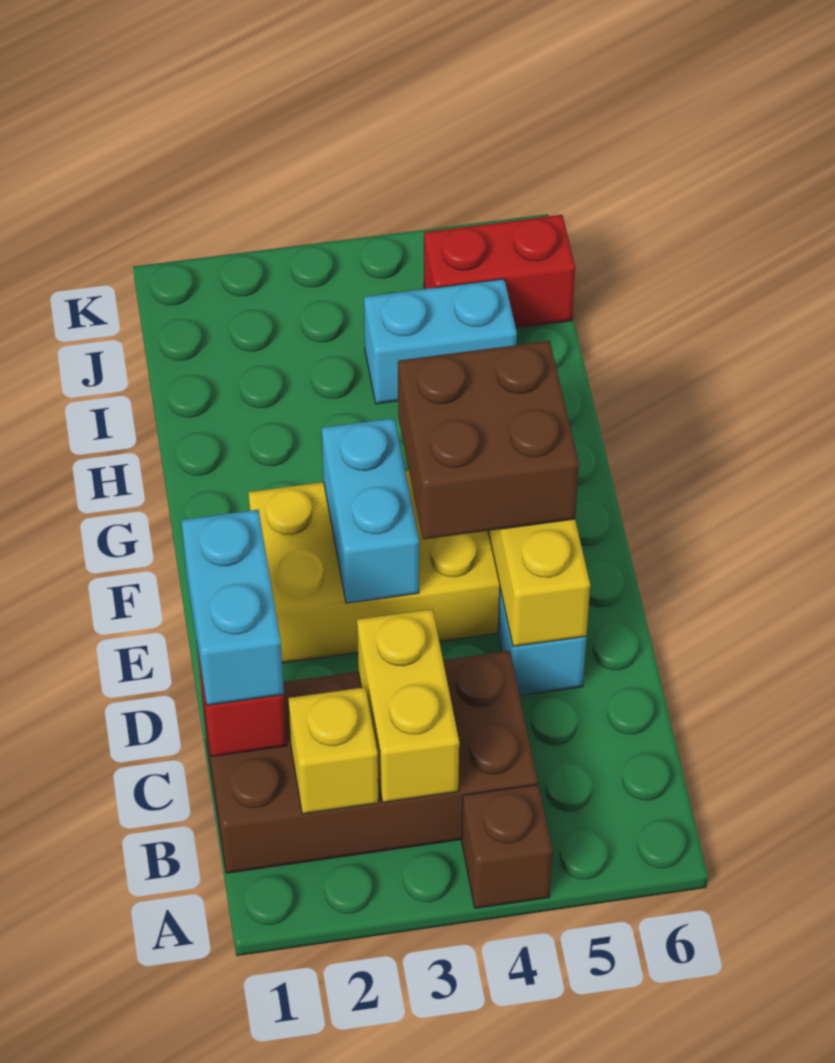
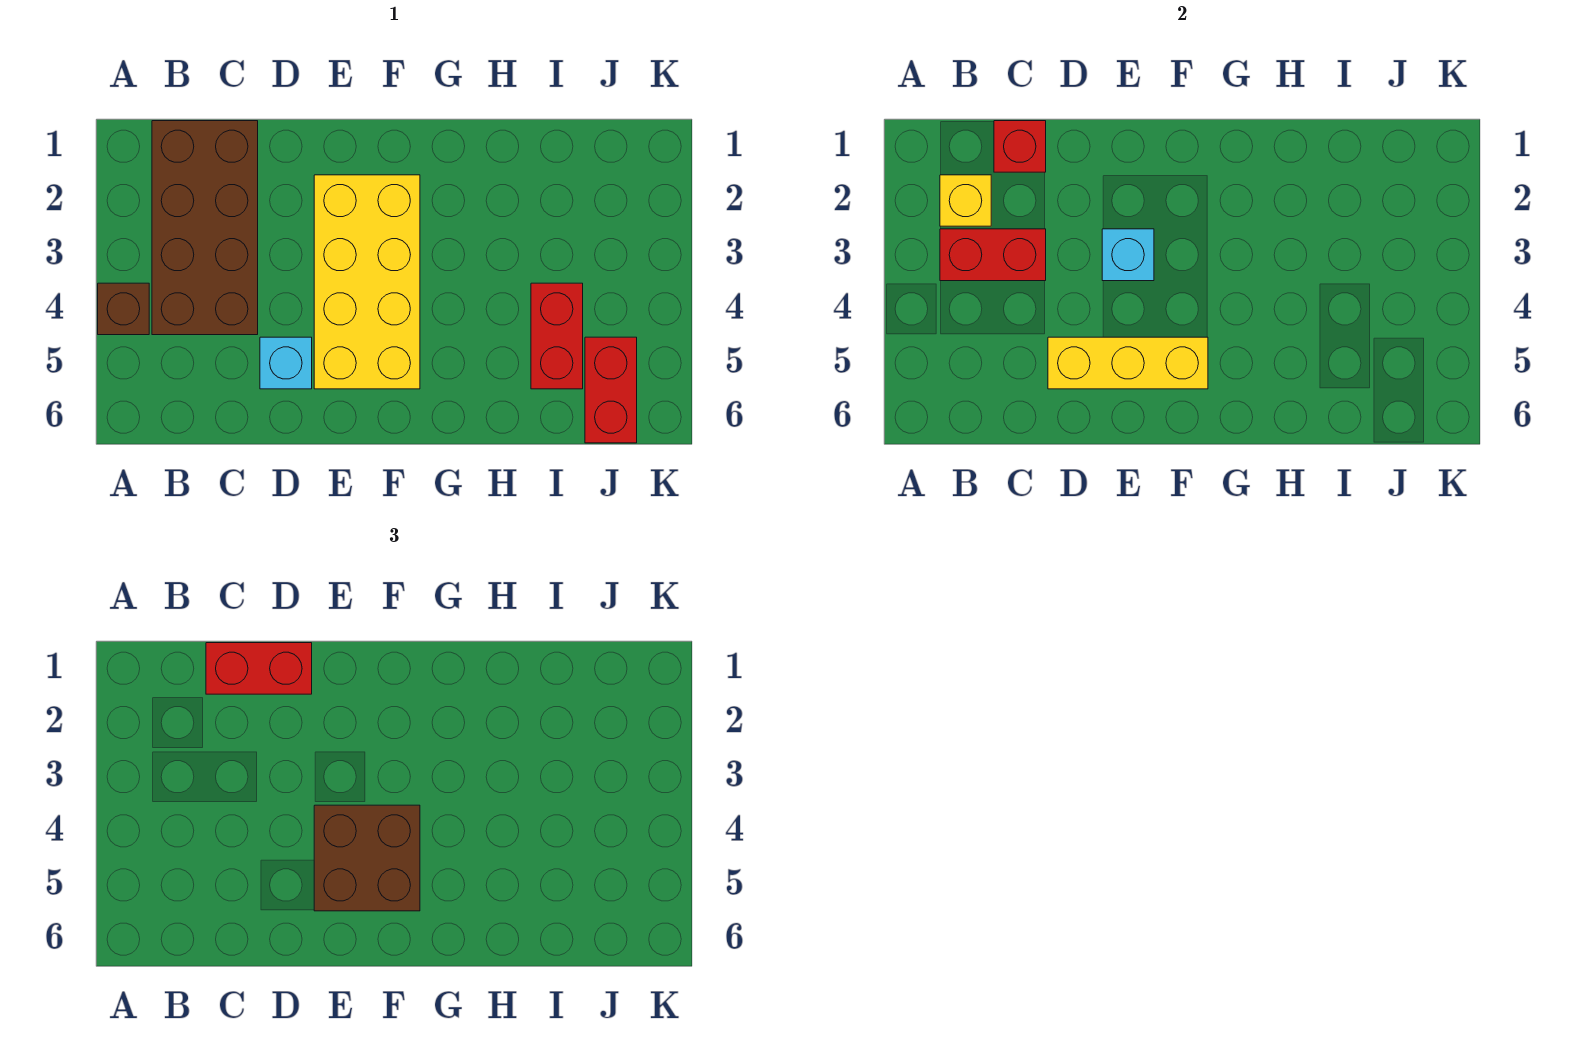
yellow brick B3:C3 level 2 -> red brick B3:C3 level 2
cyan brick C1:D1 level 3 -> red brick C1:D1 level 3
cyan brick E3:F3 level 2 -> cyan brick E3 level 2
cyan brick I4:I5 level 1 -> red brick I4:I5 level 1

